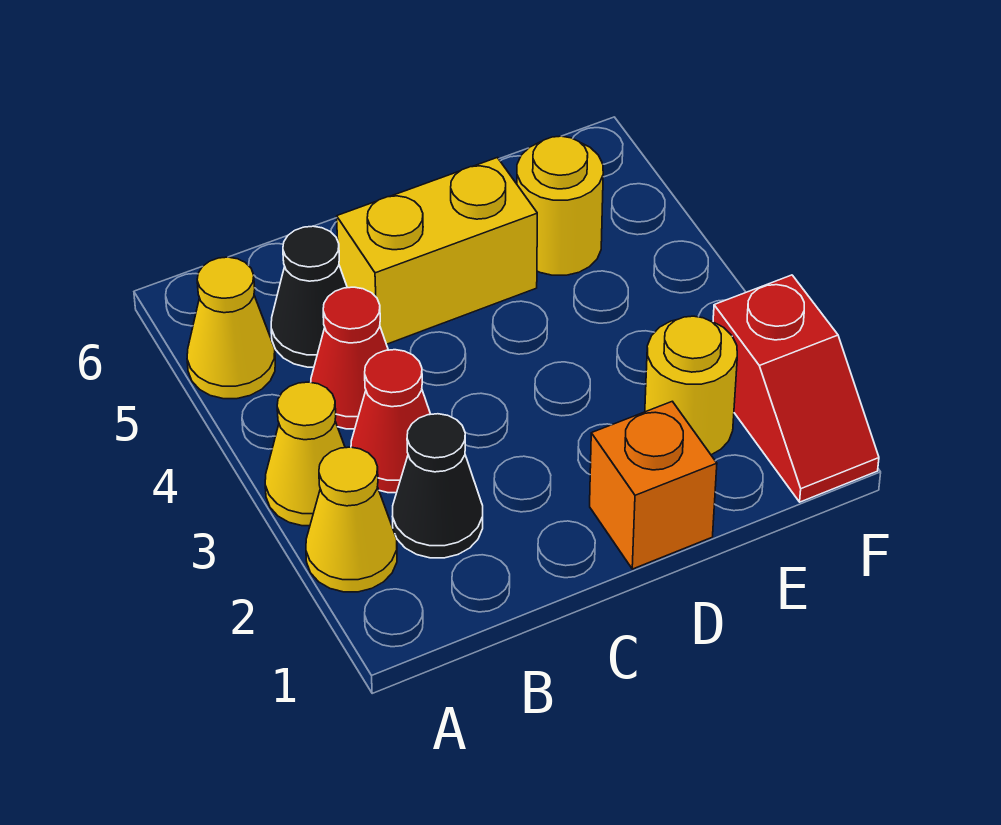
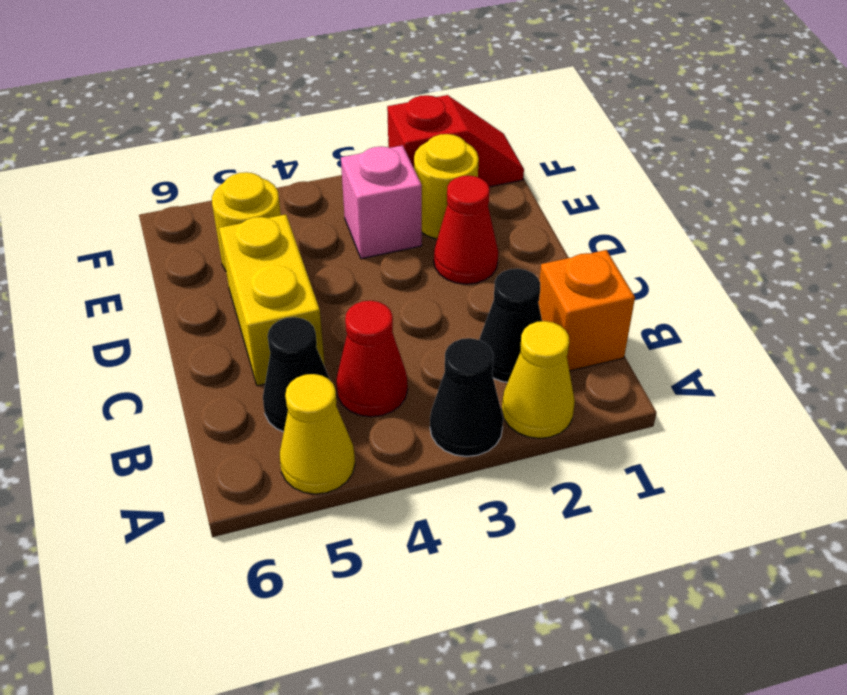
yellow cone A3 level 1 -> black cone A3 level 1
red cone B3 level 1 -> red cone D2 level 1
orange brick D1 level 1 -> orange brick B1 level 1
none -> pink brick E3 level 1

